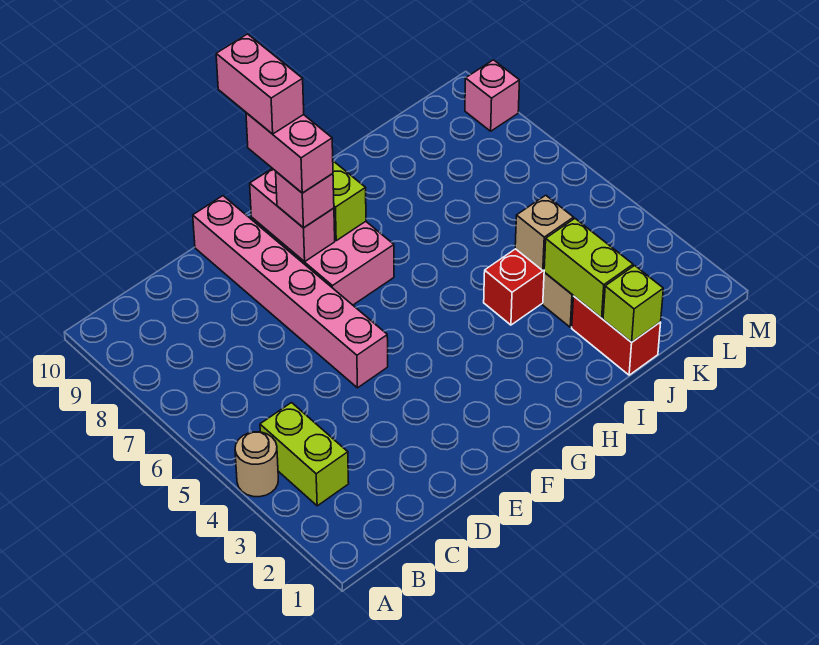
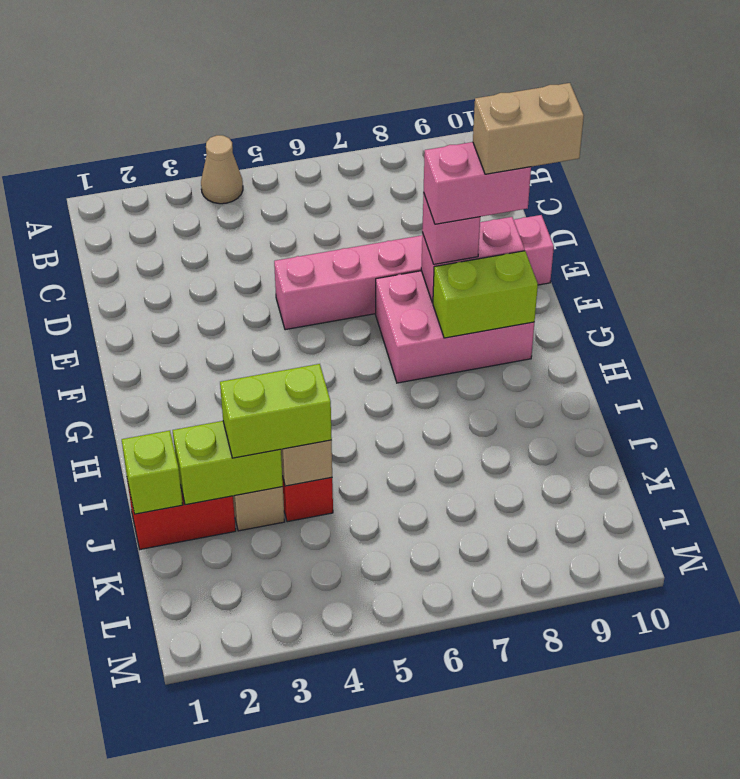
tan round brick A4 level 1 -> tan cone A4 level 1
lime brick B3:B4 level 1 -> lime brick J3:J4 level 3
pink brick F9:F10 level 5 -> tan brick F9:F10 level 5
pink brick M9 level 1 -> none

